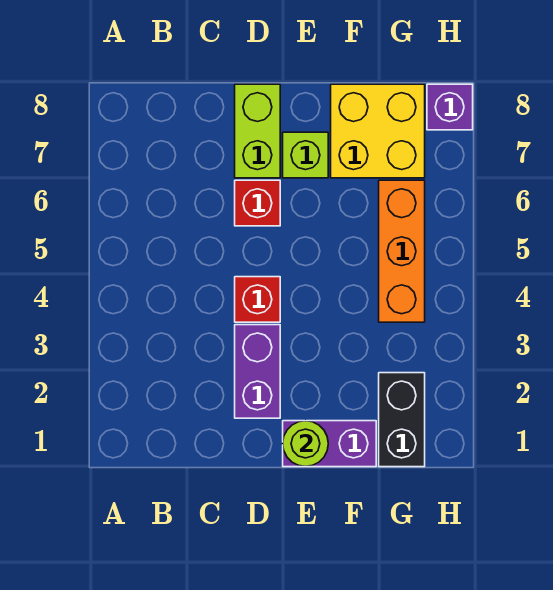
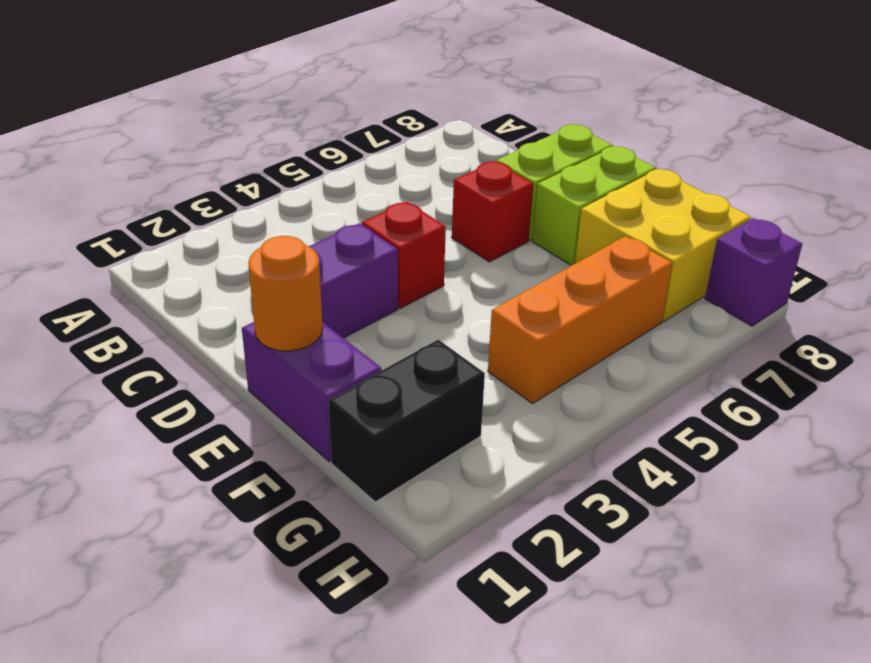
lime round brick E1 level 2 -> orange round brick E1 level 2
lime brick E7 level 1 -> lime brick E7:E8 level 1

